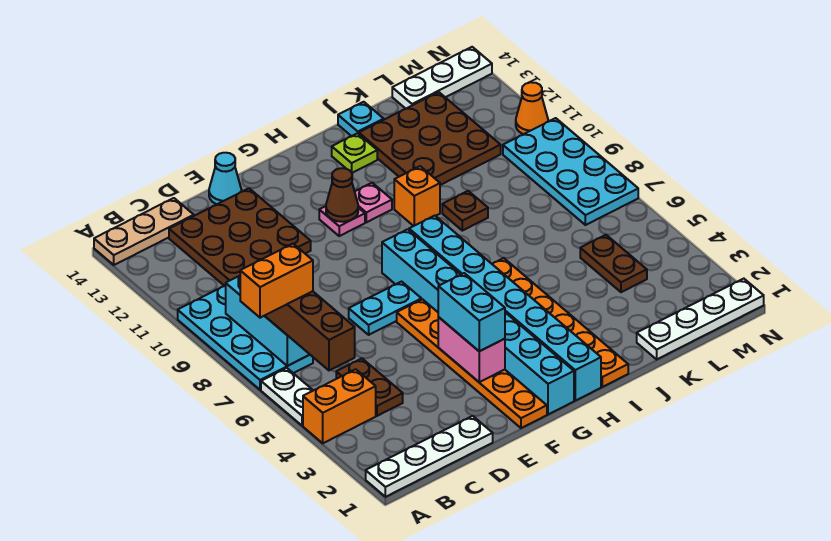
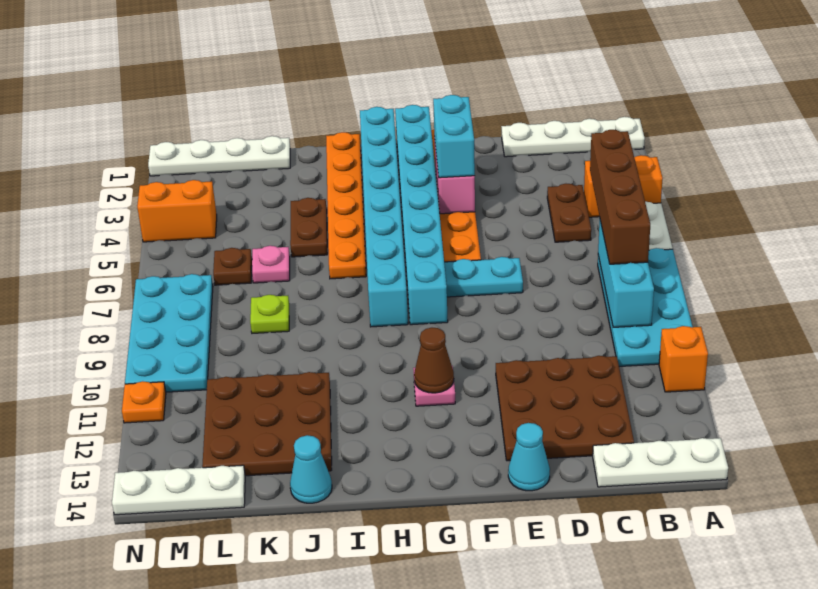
orange brick A7:B7 level 4 -> orange brick M4:N4 level 1
tan plate A14:C14 level 1 -> white plate A14:C14 level 1
pink plate H11 level 1 -> pink plate K6 level 1
orange brick I10 level 1 -> orange brick A11 level 1
lime plate I13 level 1 -> lime plate K8 level 1
brown plate J9 level 1 -> brown plate L6 level 1
cyan plate J14 level 1 -> cyan cone J14 level 1
brown plate L4:L5 level 1 -> brown plate J4:J5 level 1
orange cone N11 level 1 -> orange plate N11 level 1

